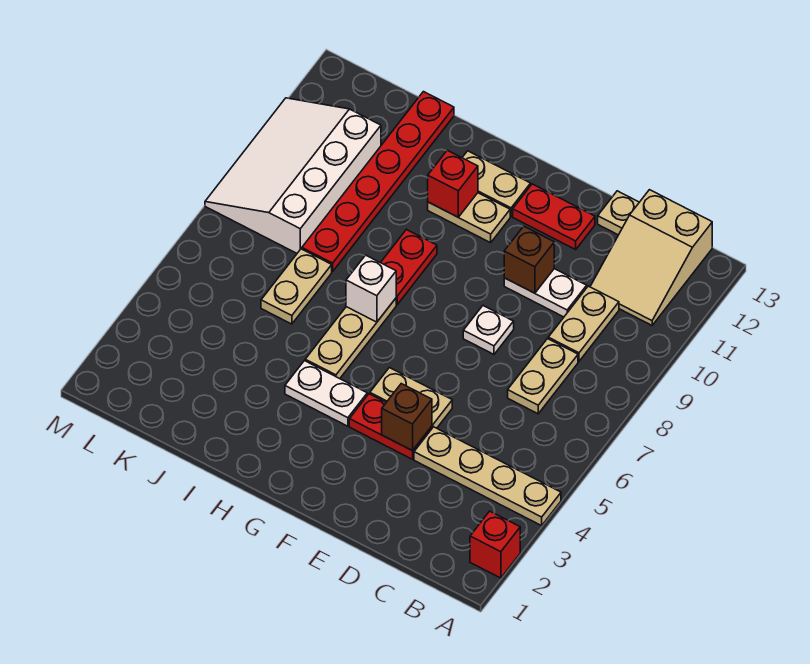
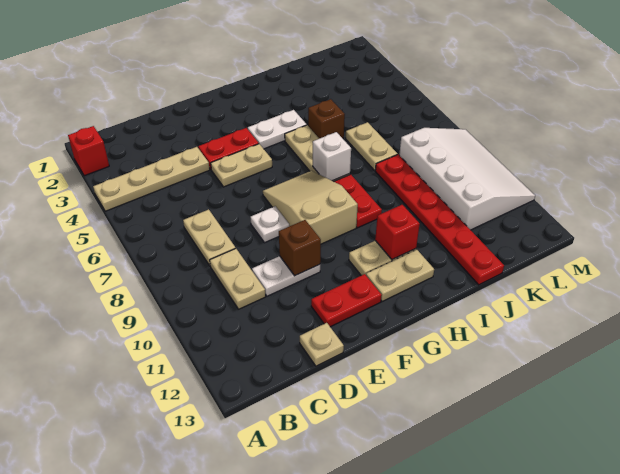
tan slope B11:C13 level 1 top 13 -> tan slope F7:G9 level 1 top 9
brown brick E4 level 2 -> brown brick I5 level 1

